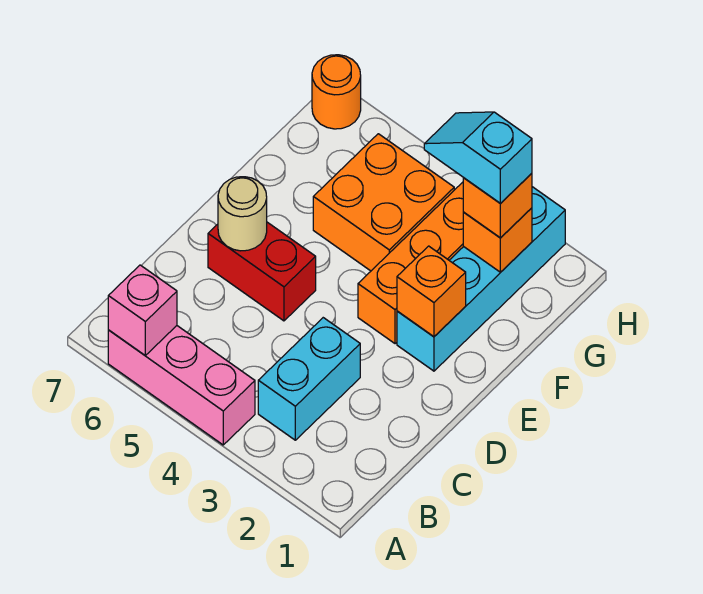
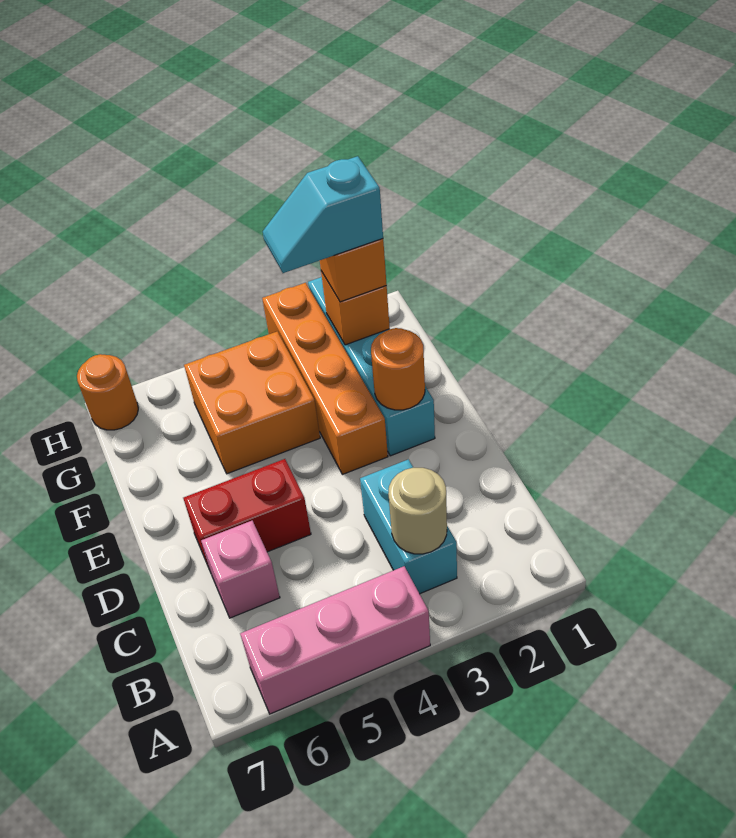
pink brick A6 level 2 -> pink brick C6 level 1
tan round brick D6 level 2 -> tan round brick B3 level 2
orange brick E2 level 2 -> orange round brick E2 level 2

